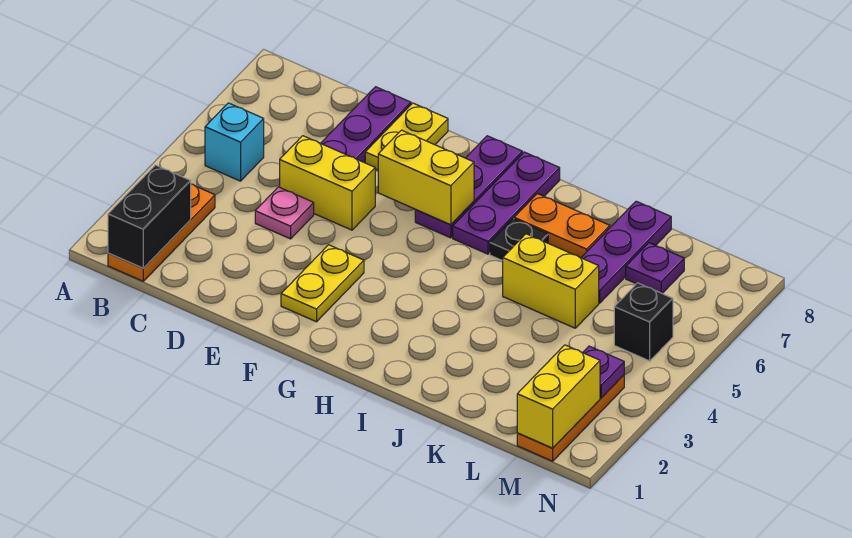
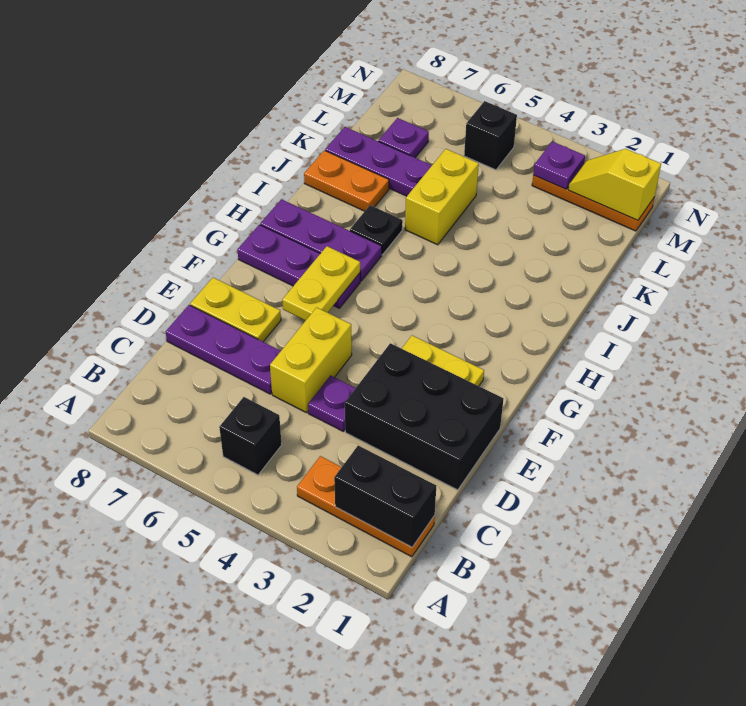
cyan brick B5 level 1 -> black brick B5 level 1
none -> black brick D1:E3 level 1
pink plate D4 level 1 -> purple plate D4 level 1
yellow brick F6:G6 level 2 -> yellow plate F6:G6 level 2
orange plate I7:J7 level 1 -> orange plate J7:J8 level 1
yellow brick M1:M2 level 2 -> yellow slope M1:M2 level 2 top 1

